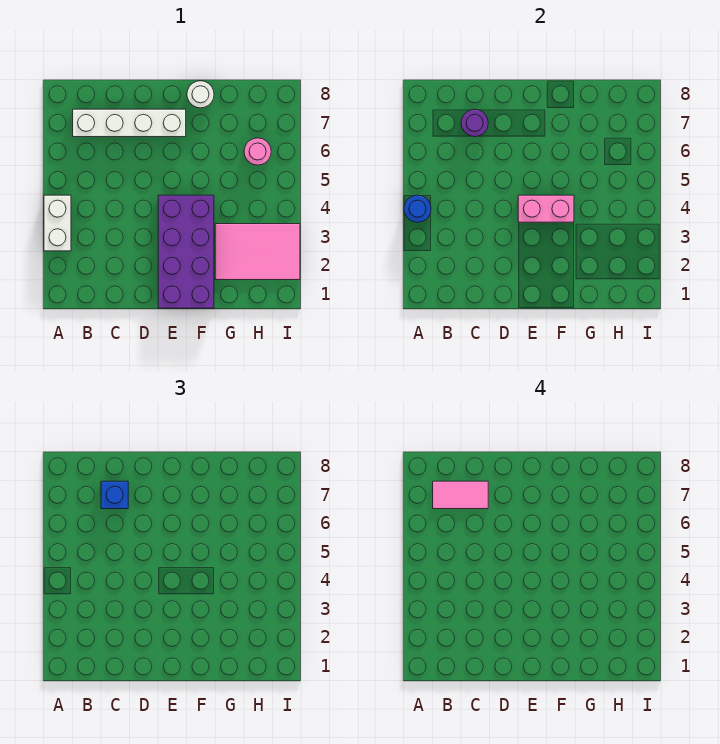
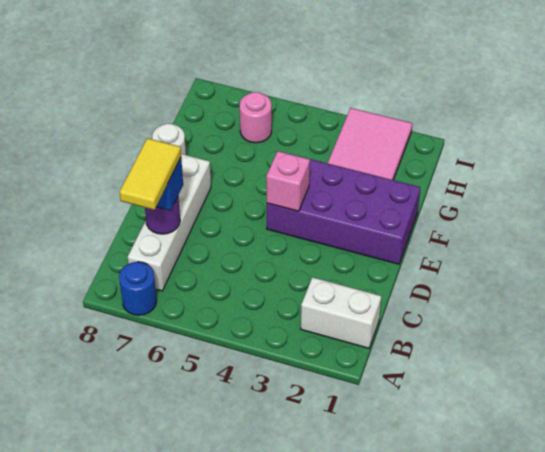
white brick A3:A4 level 1 -> white brick B1:B2 level 1
blue round brick A4 level 2 -> blue round brick A7 level 1
pink tile B7:C7 level 4 -> yellow tile B7:C7 level 4
pink brick E4:F4 level 2 -> pink brick E4 level 2

